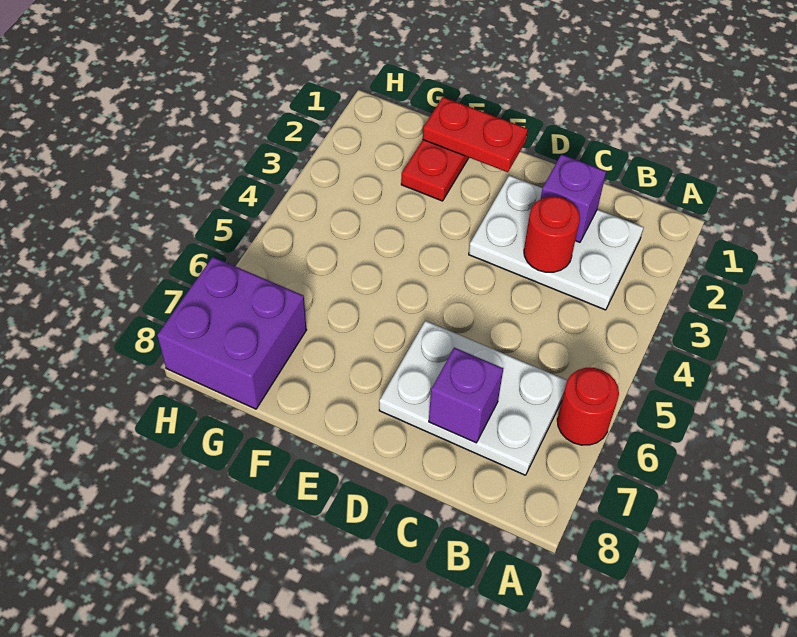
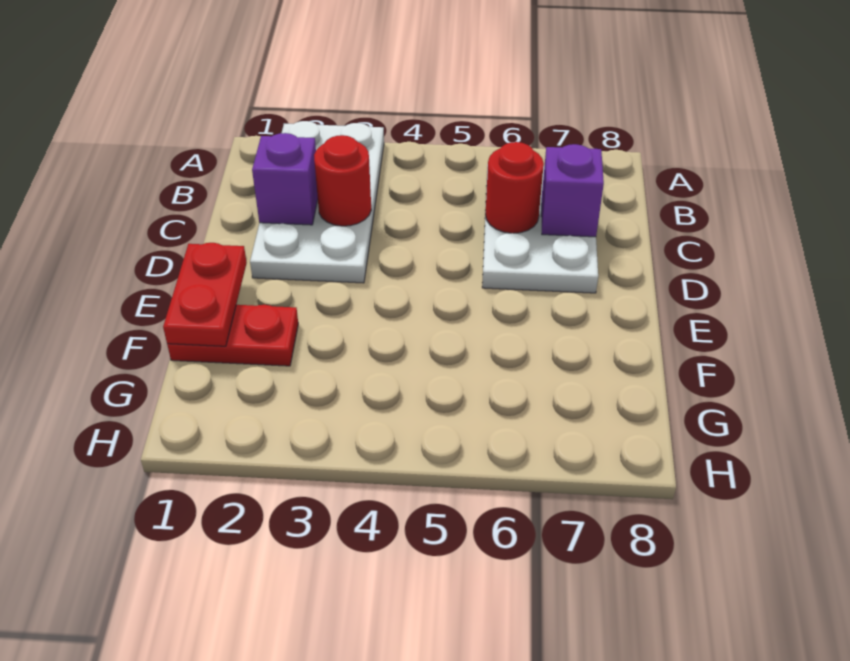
red round brick A6 level 1 -> red round brick C6 level 2
white plate B2:D3 level 1 -> white plate A2:D3 level 1
purple brick G7:H8 level 1 -> none

